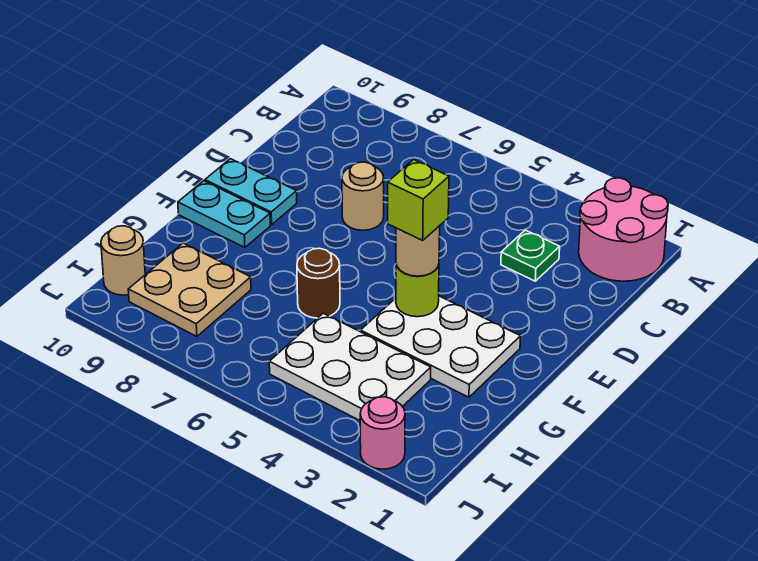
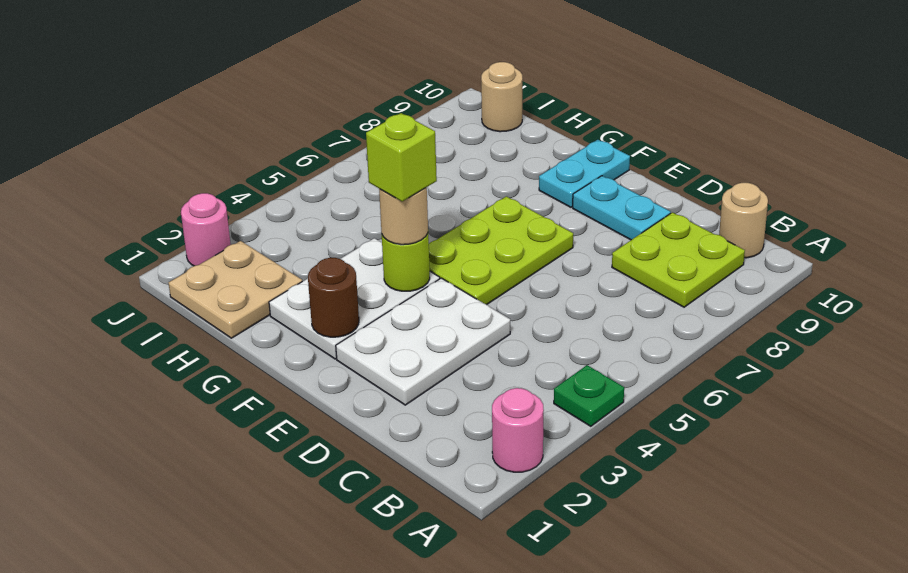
pink round brick A1:B2 level 1 -> pink round brick A2 level 1
none -> lime plate B8:C9 level 1
green plate C3 level 1 -> green plate A4 level 1
tan round brick D7 level 1 -> tan round brick B10 level 1
none -> lime plate E5:F7 level 1
cyan plate E9:E10 level 1 -> cyan plate D9:E9 level 1
brown round brick G6 level 1 -> brown round brick F2 level 2
white plate H3:I5 level 1 -> white plate D2:E4 level 1
tan plate H8:I9 level 1 -> tan plate H1:I2 level 1

